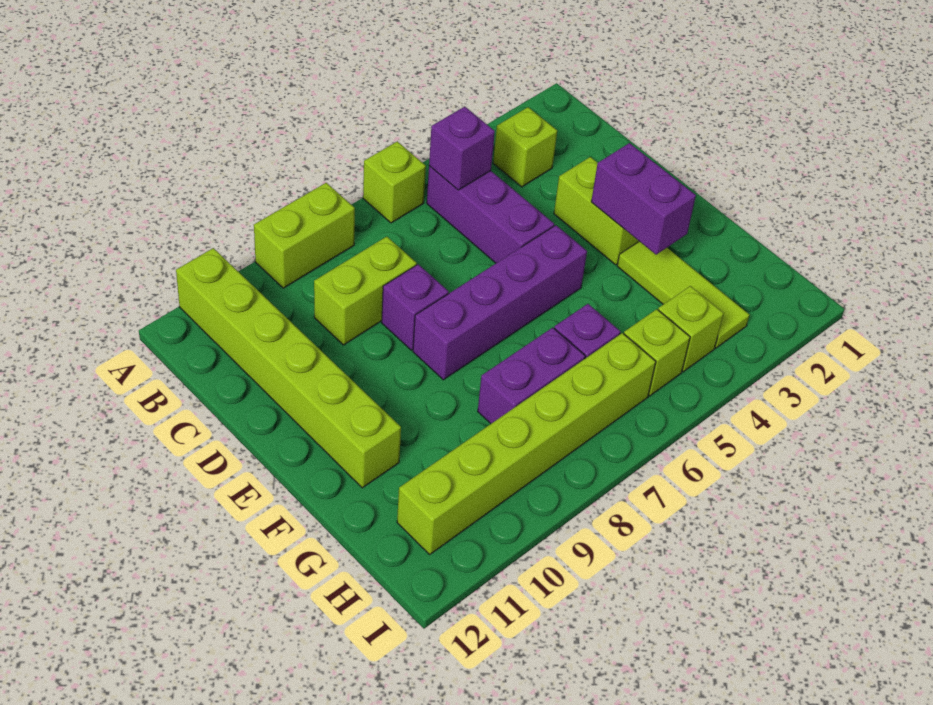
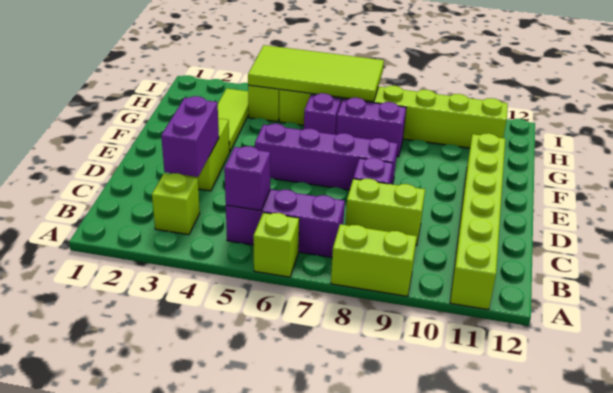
purple brick B5:D5 level 1 -> purple brick B5:B7 level 1
purple brick E3:F3 level 2 -> purple brick C3:D3 level 2
none -> lime tile H4:I7 level 2

